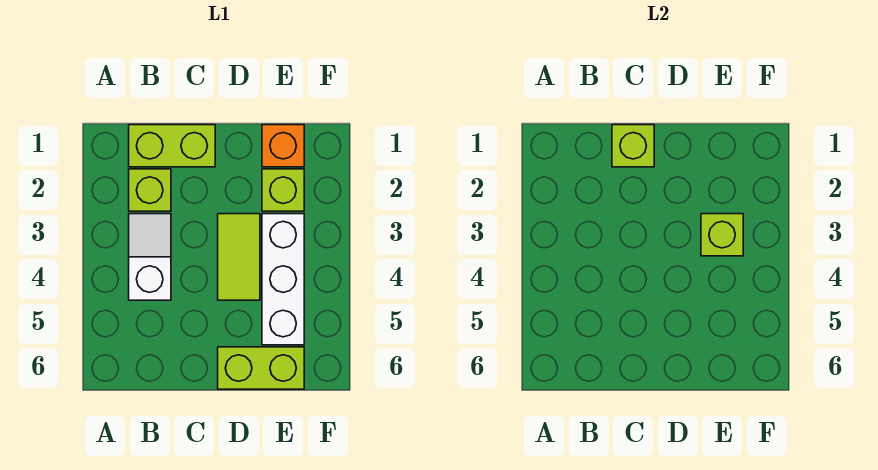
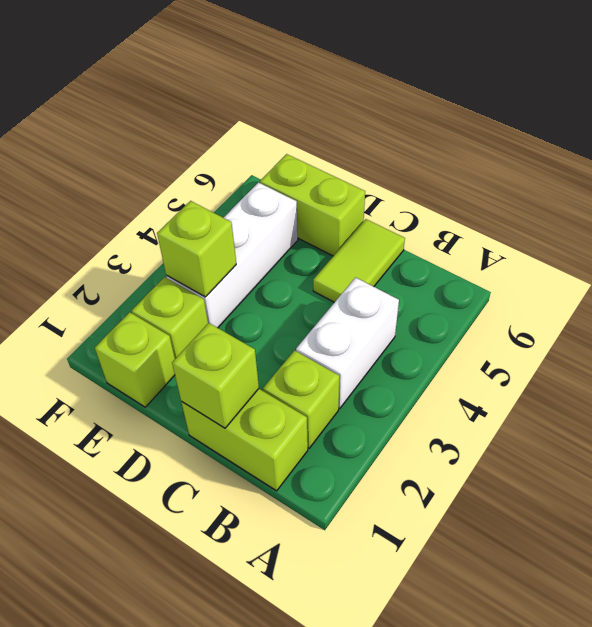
white slope B3:B4 level 1 top 4 -> white brick B3:B4 level 1
lime tile D3:D4 level 1 -> lime tile C5:C6 level 1
orange brick E1 level 1 -> lime brick E1 level 1

